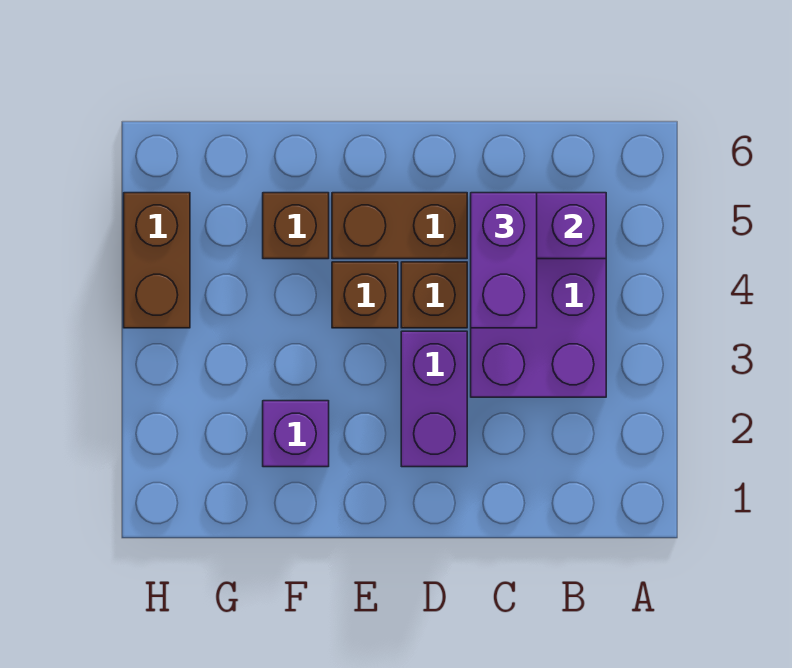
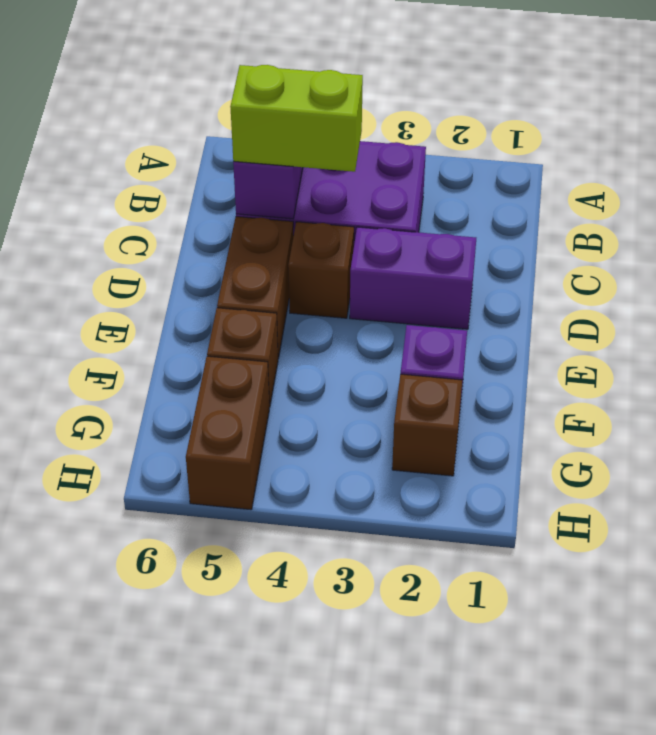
purple brick C4:C5 level 3 -> lime brick C4:C5 level 3
brown brick E4 level 1 -> brown brick G2 level 1
brown brick H4:H5 level 1 -> brown brick G5:H5 level 1

